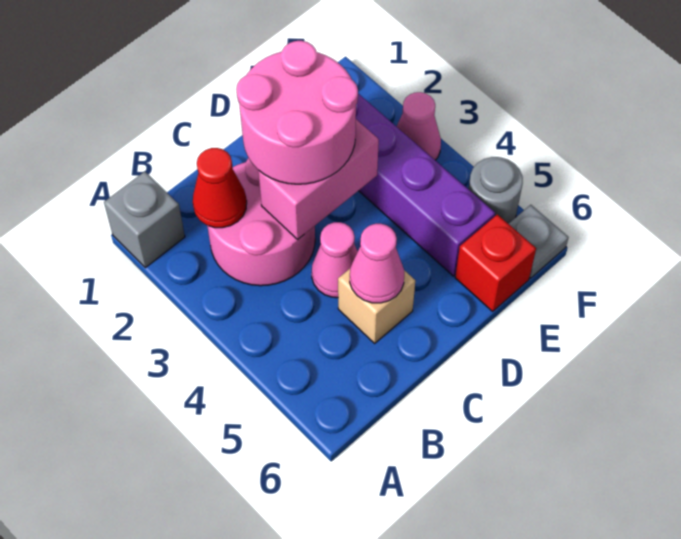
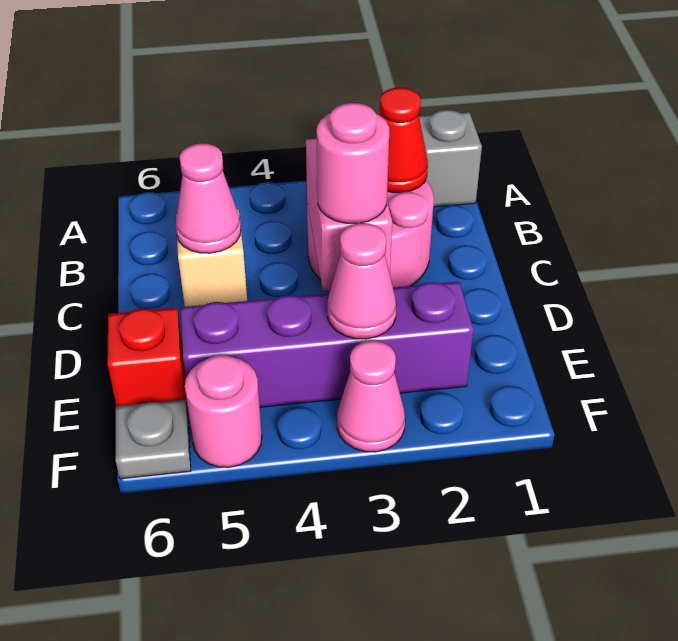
pink round brick C2:D3 level 3 -> pink round brick D3 level 3
pink cone C4 level 1 -> pink cone E3 level 2
grey round brick F5 level 1 -> pink round brick F5 level 1

